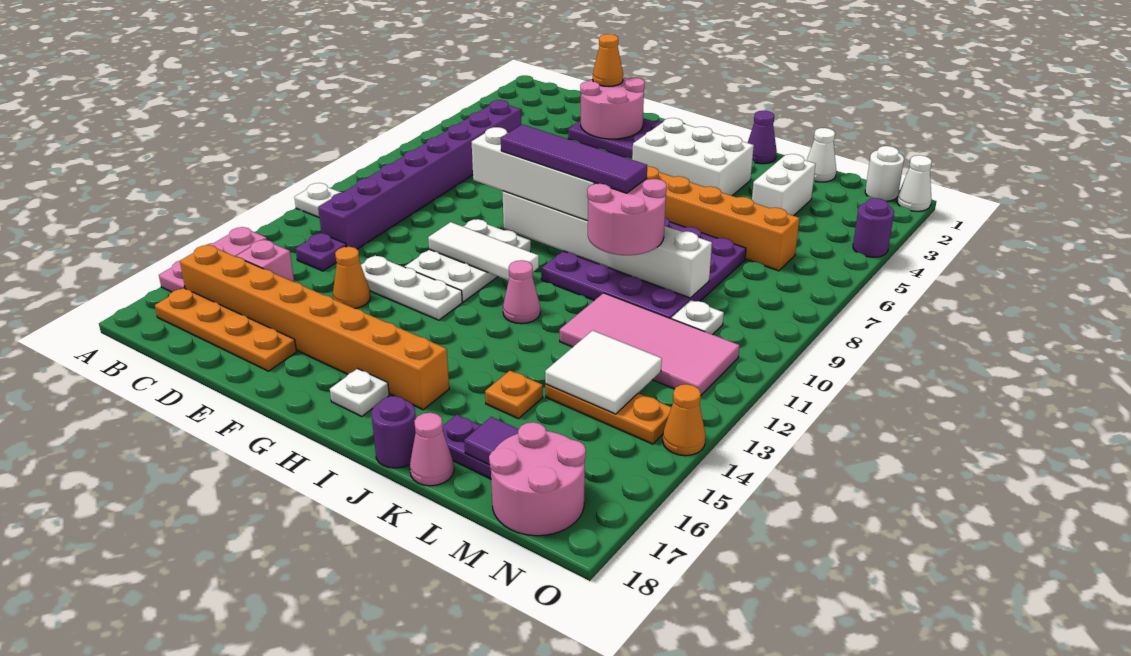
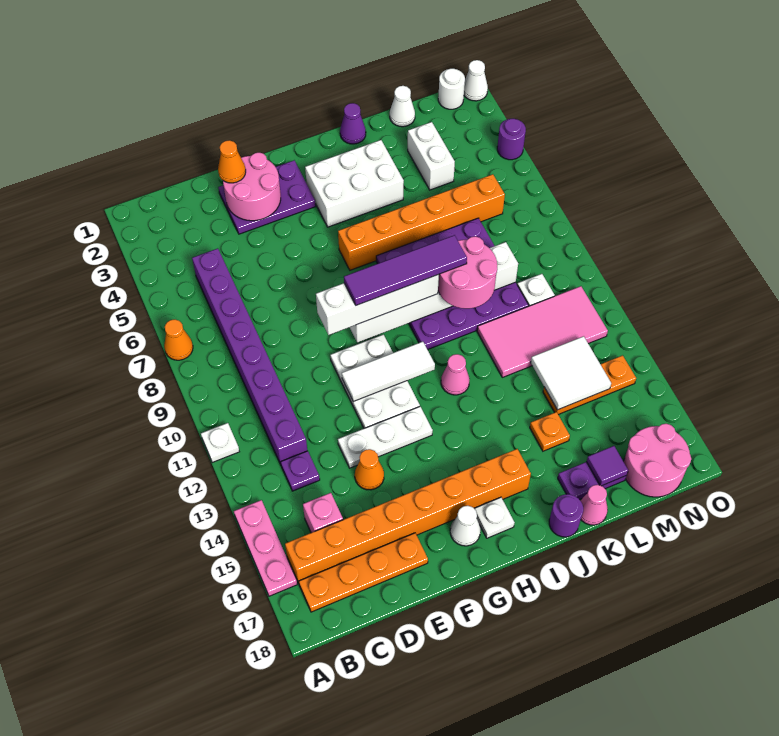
none -> white cone G17 level 1
orange cone O14 level 1 -> orange cone A7 level 1

